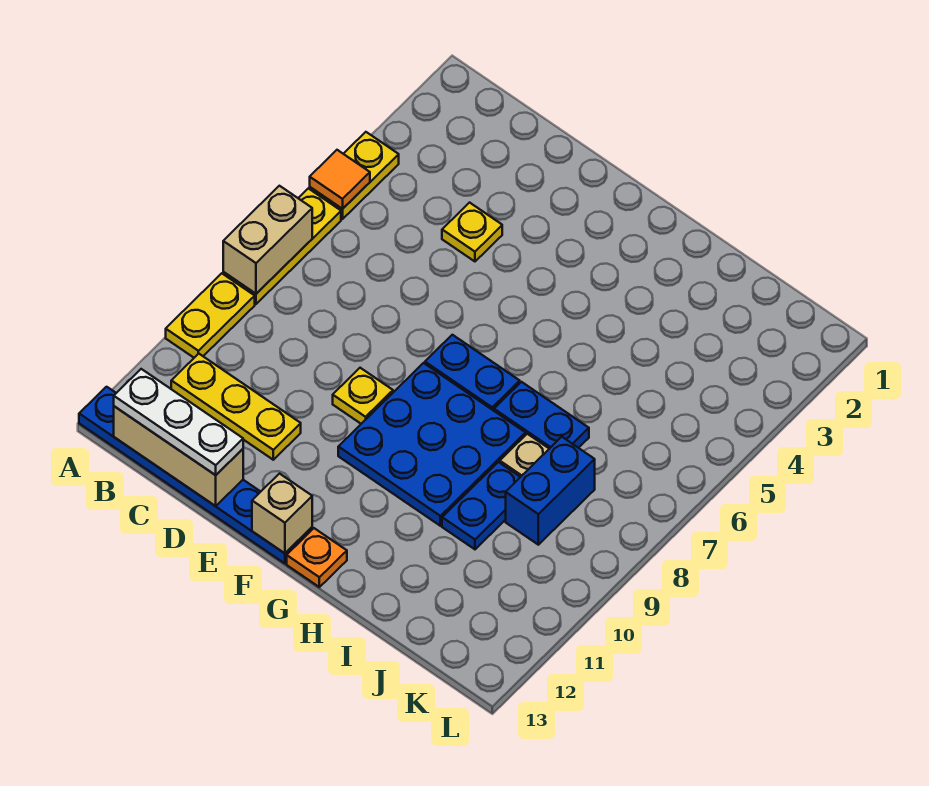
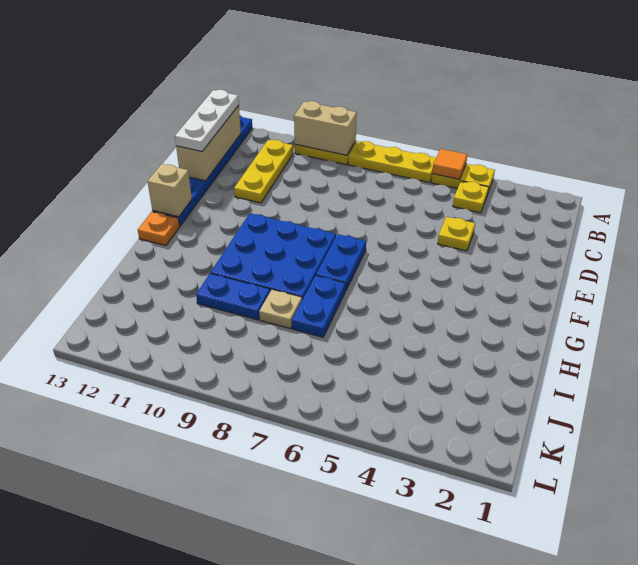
tan brick A7:A8 level 2 -> tan brick A9:A10 level 2
yellow plate E9 level 1 -> yellow plate B4 level 1
blue brick J8:J9 level 1 -> none

